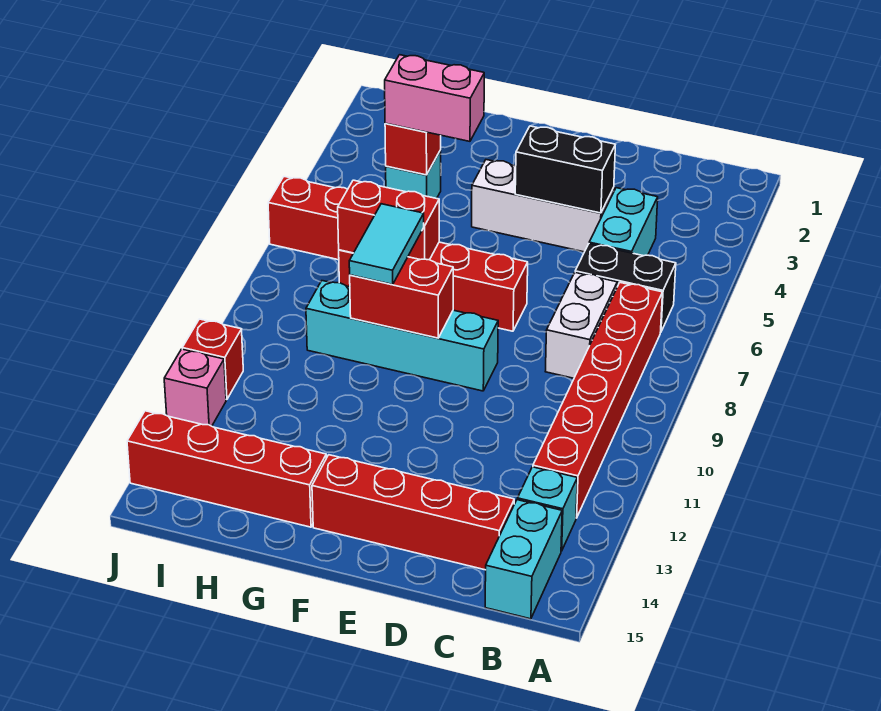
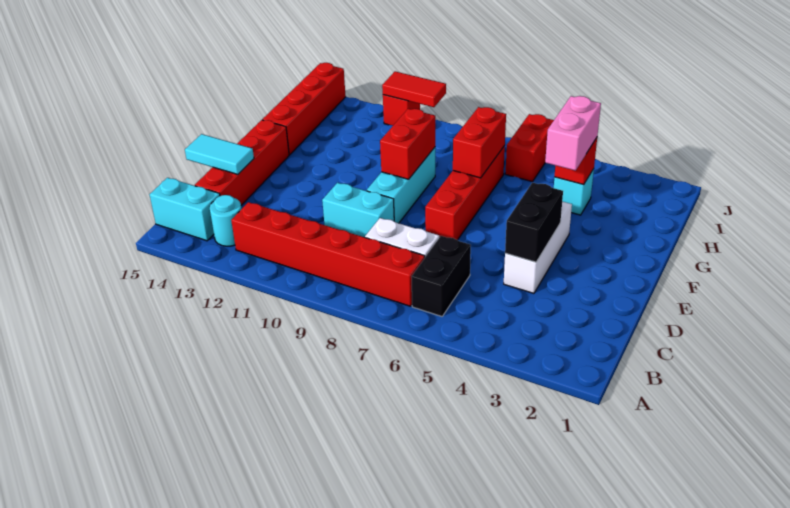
cyan brick B13 level 1 -> cyan round brick B13 level 1
cyan brick C4:C5 level 1 -> cyan brick D9:D10 level 1
cyan brick E9:H9 level 1 -> cyan brick E9:G9 level 1
cyan tile G8:G9 level 3 -> cyan tile D14:D15 level 2
none -> red tile J10:J11 level 2
pink brick J12 level 1 -> none

